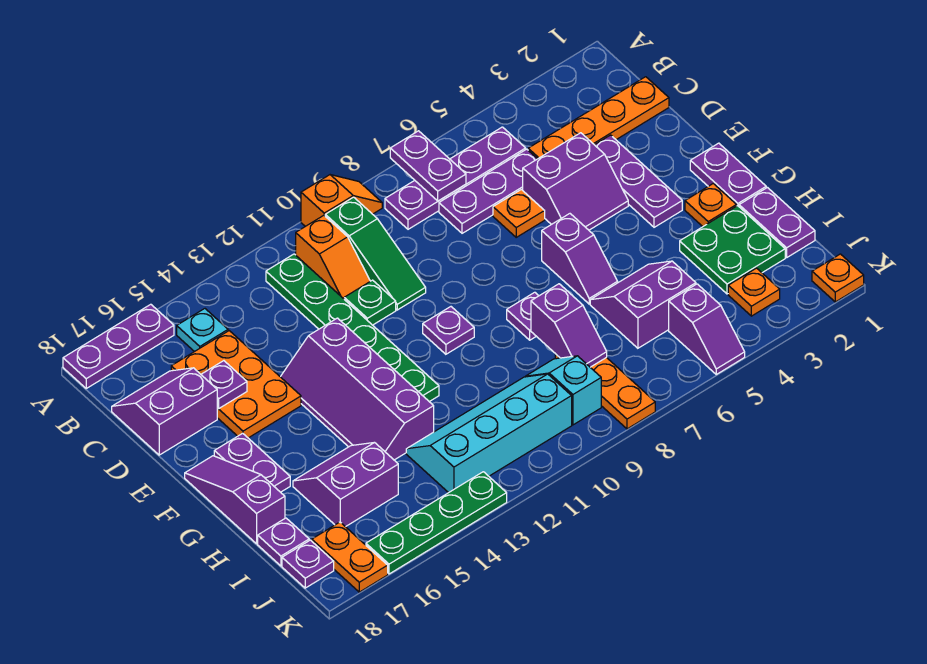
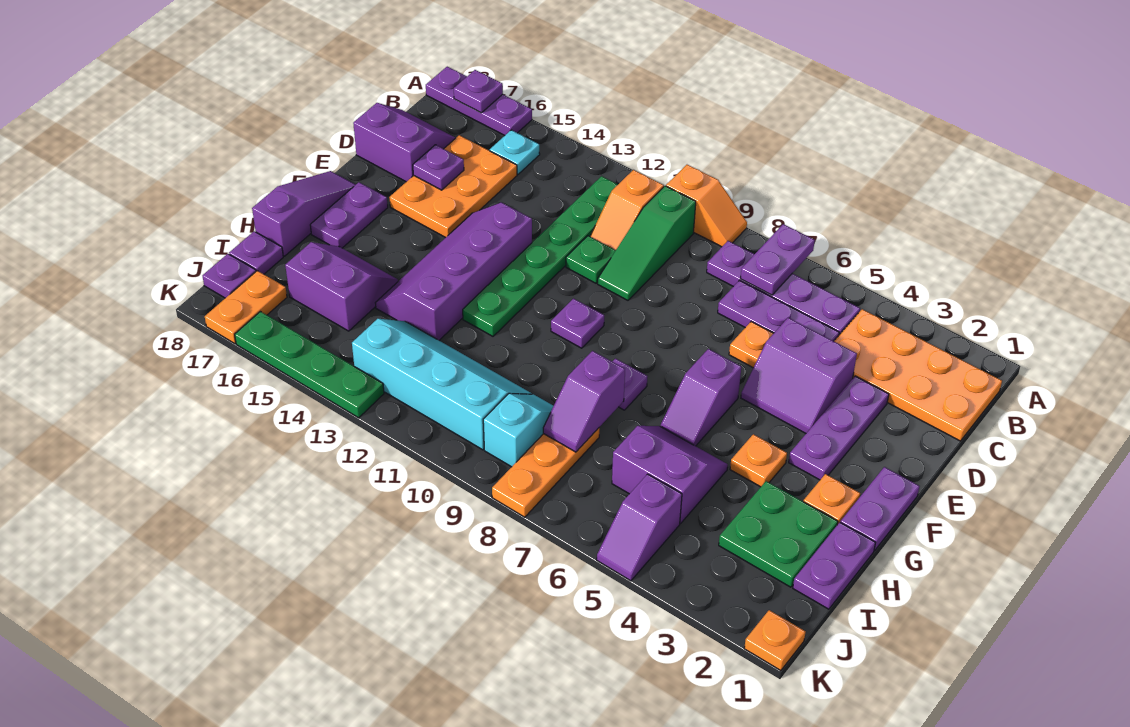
none -> purple plate A17 level 2
orange plate C1:C4 level 1 -> orange plate B1:C4 level 1
orange plate J3 level 1 -> orange plate G4 level 1

